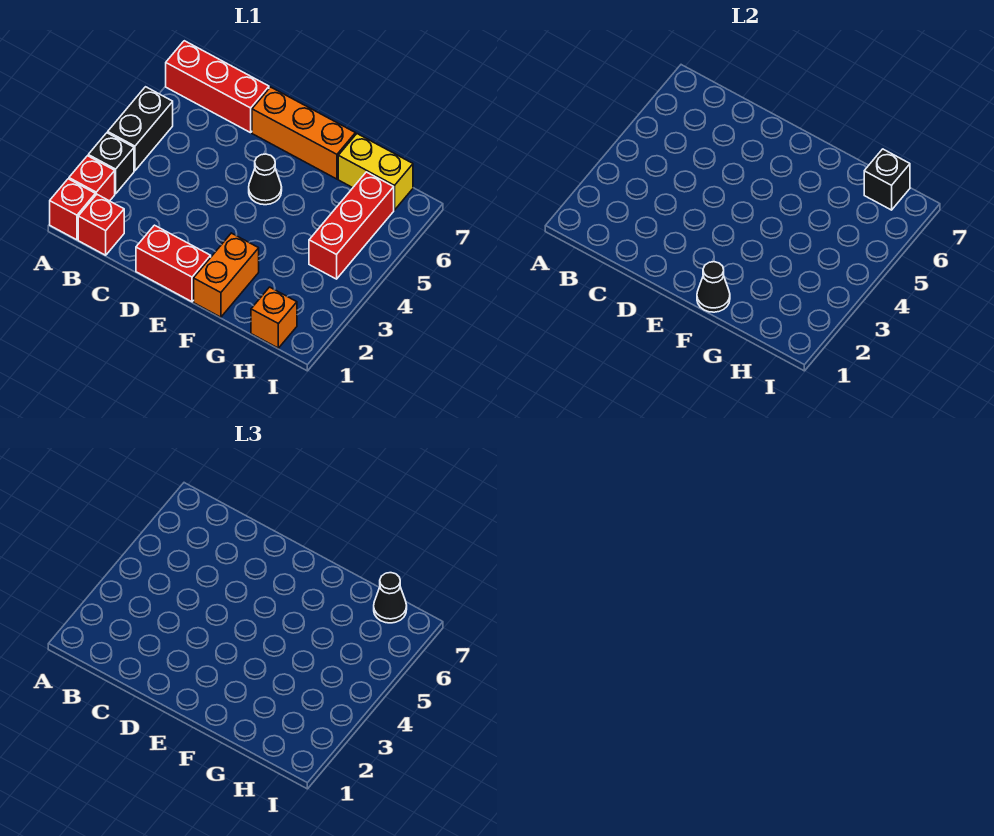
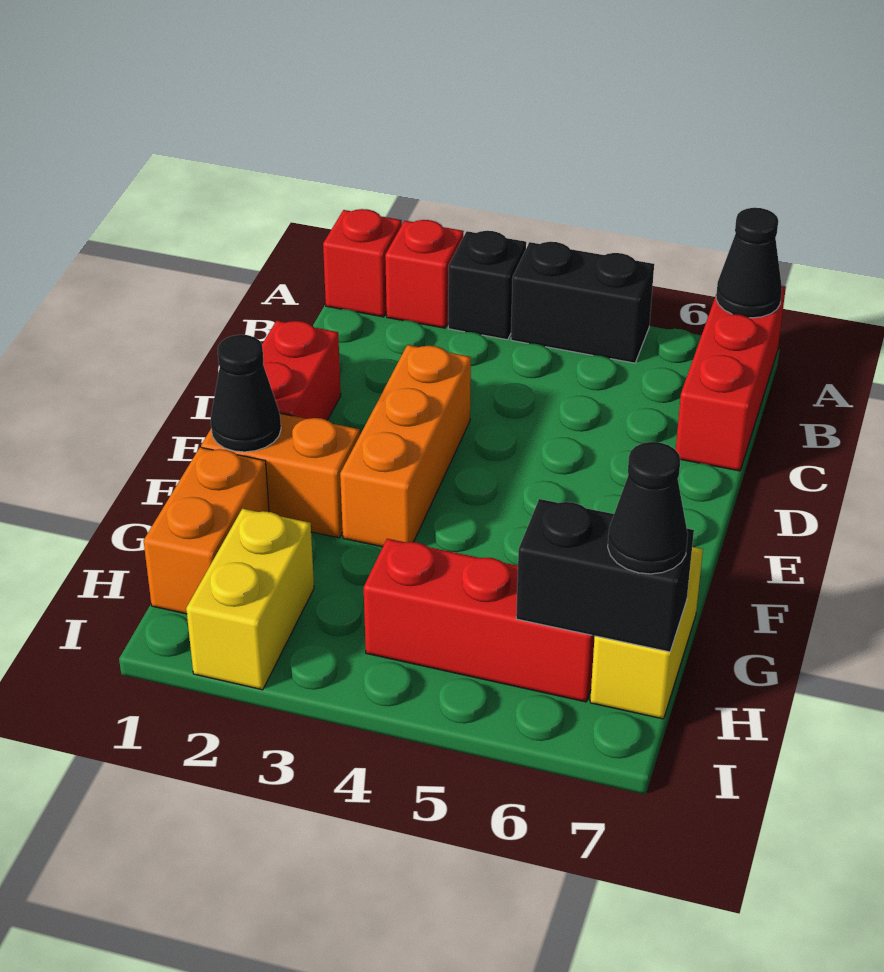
red brick B1 level 1 -> none
orange brick D7:F7 level 1 -> orange brick D3:F3 level 1
black cone E5 level 1 -> black cone A7 level 2
orange brick H1 level 1 -> orange brick G1:H1 level 1
none -> yellow brick H2:I2 level 1
black brick H7 level 2 -> black brick H6:H7 level 2

